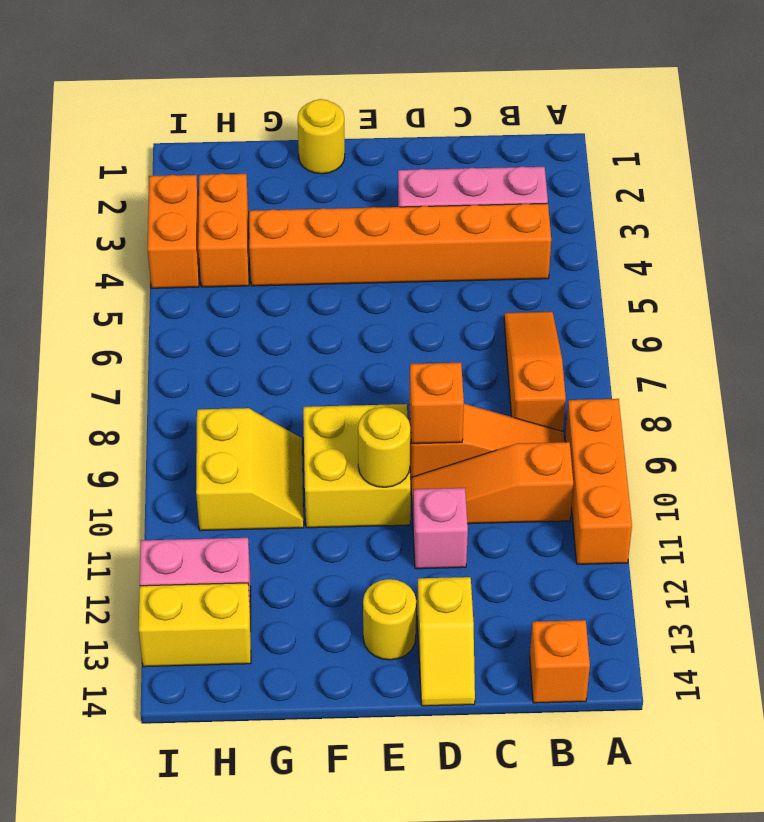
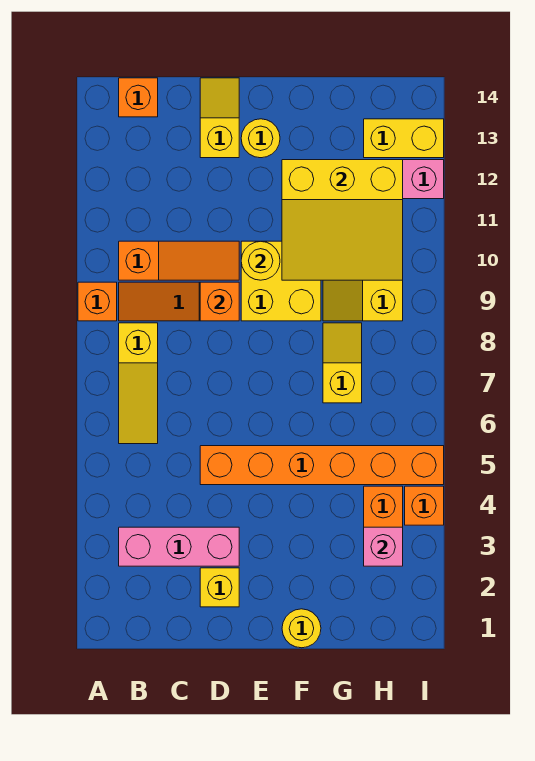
orange brick A9:A11 level 1 -> orange brick A9 level 1
orange brick B4:G4 level 1 -> orange brick D5:I5 level 1
orange slope B6:B8 level 1 top 8 -> yellow slope B6:B8 level 1 top 8
none -> yellow brick D2 level 1
pink brick D11 level 1 -> pink brick H3 level 2
none -> yellow slope F10:H12 level 2 top 12
none -> yellow slope G7:G8 level 1 top 7
orange brick I3:I4 level 1 -> orange brick I4 level 1

